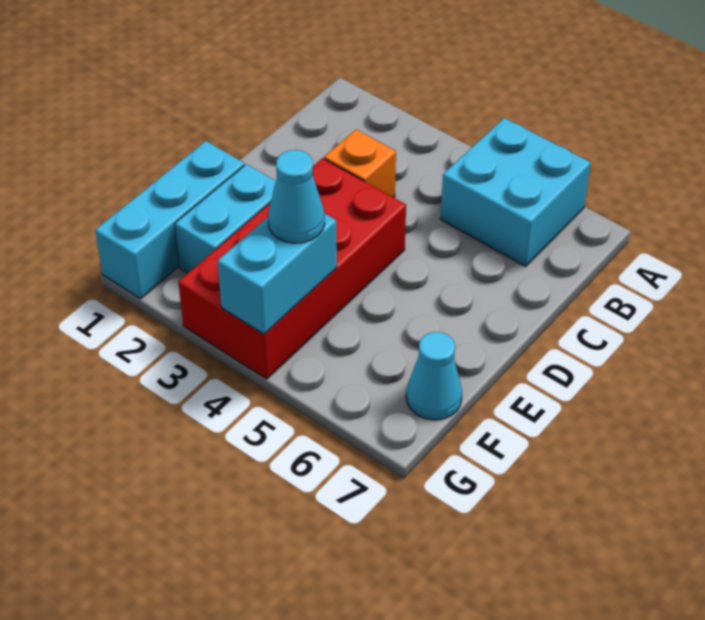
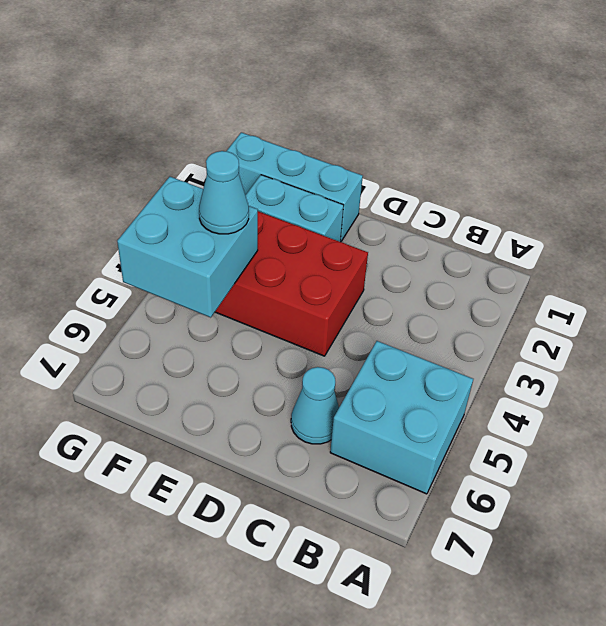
orange brick C3 level 1 -> none
cyan brick F4:G4 level 2 -> cyan brick F4:G5 level 2
cyan cone F7 level 1 -> cyan cone C6 level 1

